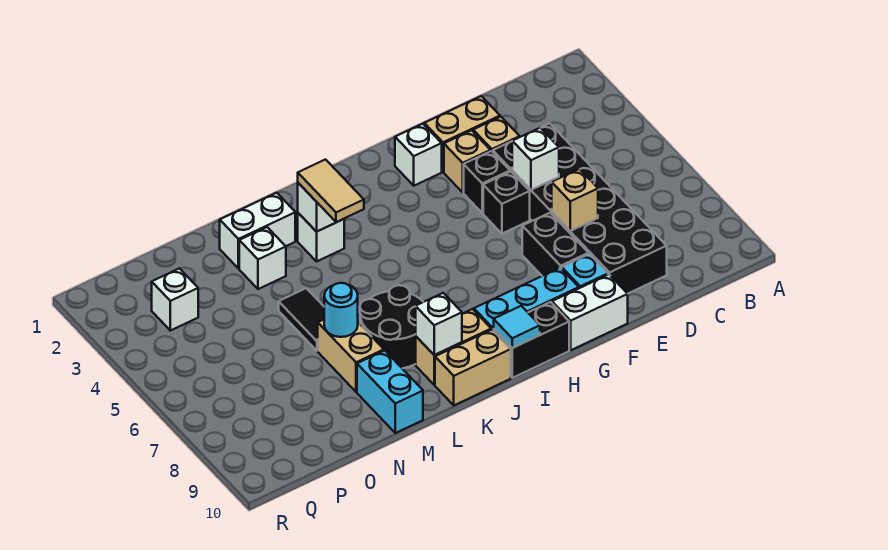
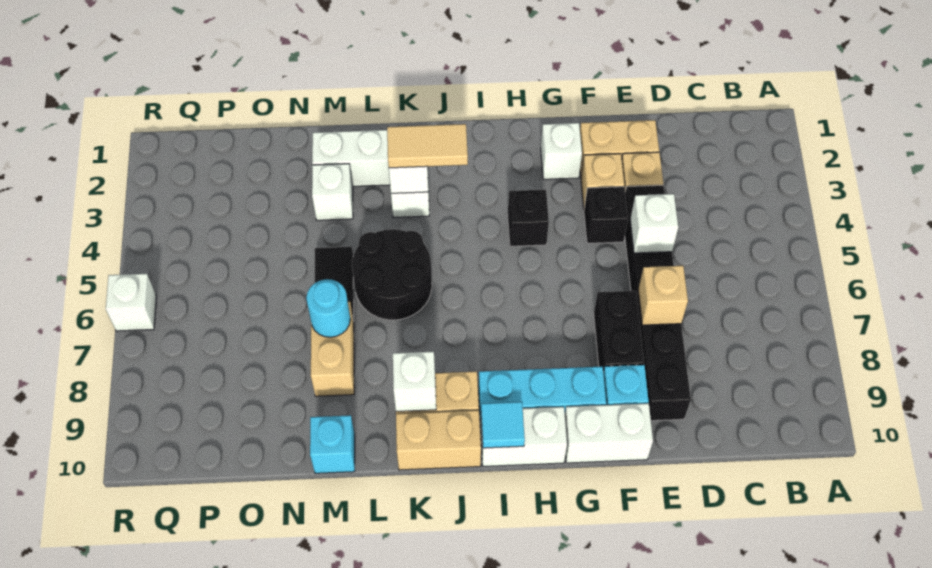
black brick D4:E9 level 1 -> black brick E4:E9 level 1
black brick F5 level 1 -> black brick H4 level 1
black brick H10:I10 level 1 -> white brick H10:I10 level 1
tan tile K3:K4 level 3 -> tan tile J3:K3 level 3
black round brick K7:L8 level 1 -> black round brick K5:L6 level 1
cyan brick M9:M10 level 1 -> cyan brick M10 level 1
white brick P3 level 1 -> white brick R6 level 1

